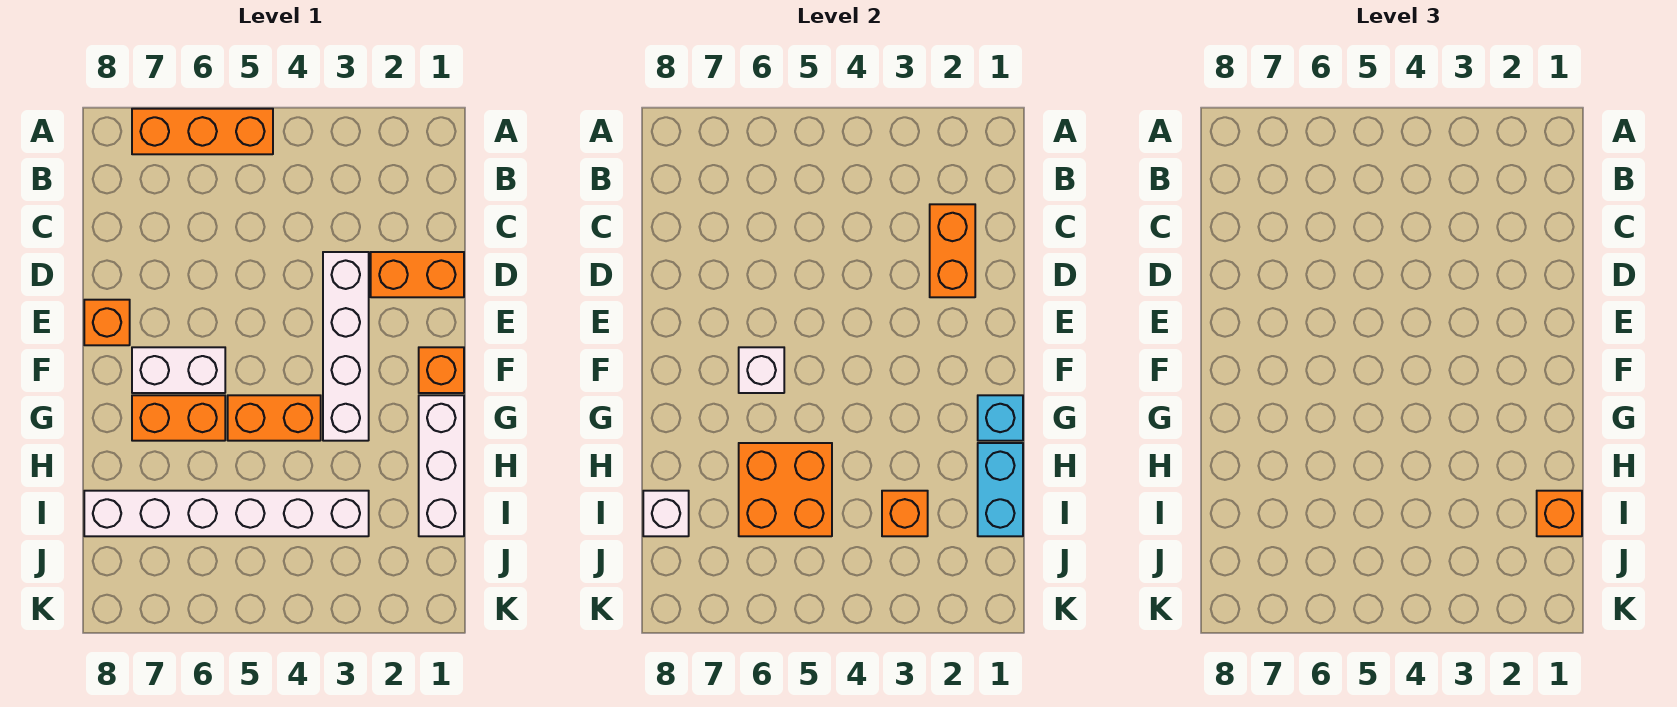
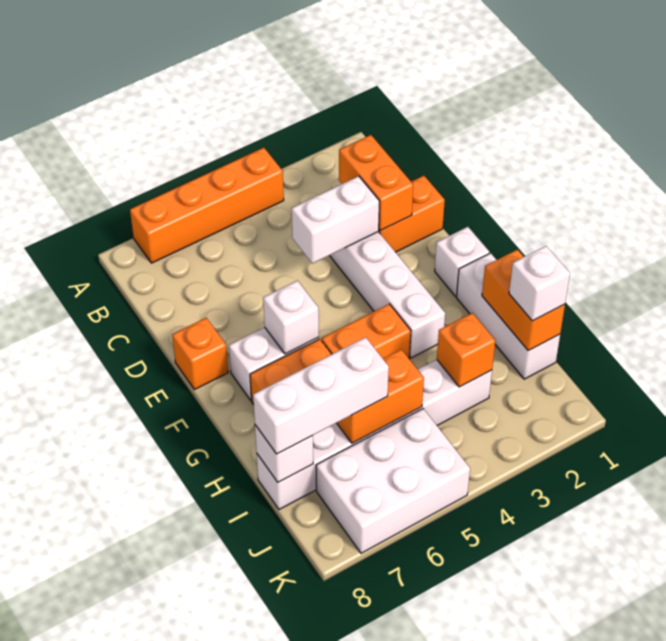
orange brick A5:A7 level 1 -> orange brick A4:A7 level 1
none -> white brick D3:D4 level 2
orange brick F1 level 1 -> white brick F1 level 1
cyan brick G1 level 2 -> none
cyan brick H1:I1 level 2 -> orange brick H1:I1 level 2
orange brick H5:I6 level 2 -> orange brick I5:I6 level 2
orange brick I1 level 3 -> white brick I1 level 3
none -> white brick I6:I8 level 3
none -> white brick J5:K7 level 1

